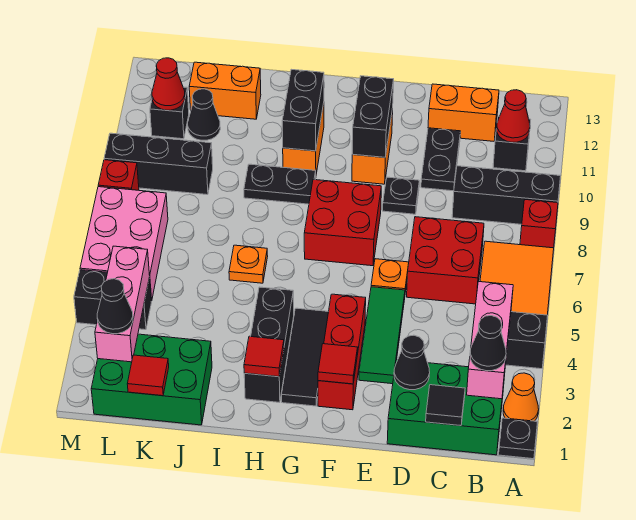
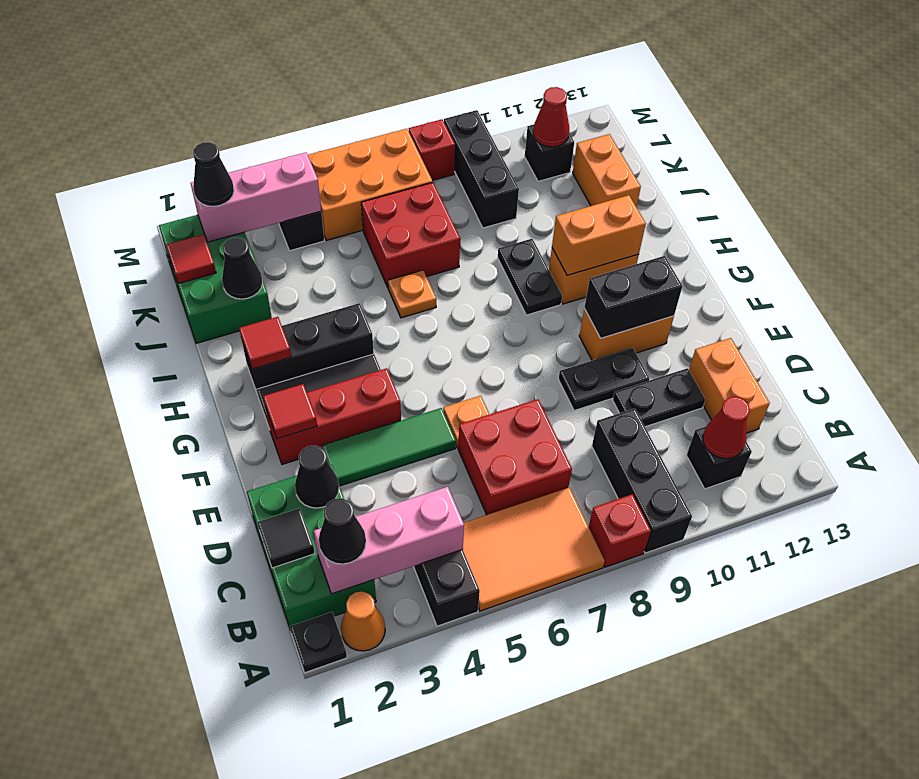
black plate E9 level 1 -> black plate E9:E10 level 1
red brick F7:G8 level 1 -> red brick J6:K7 level 1
black brick H10:H11 level 2 -> orange brick H10:H11 level 2
black cone K11 level 1 -> black cone J2 level 2
pink brick L5:M7 level 1 -> orange brick L5:M7 level 1

